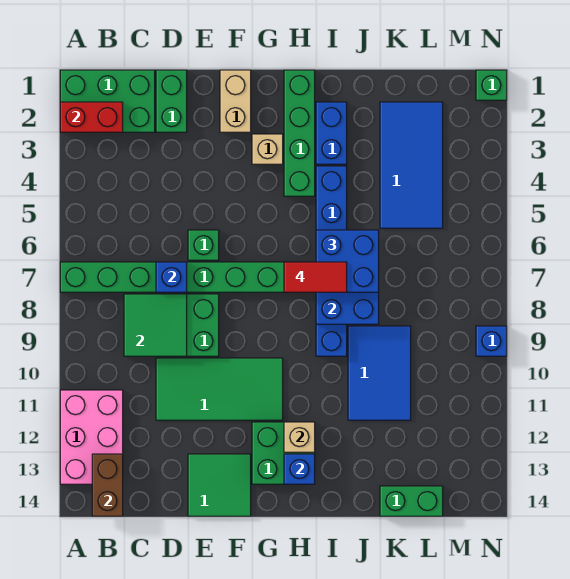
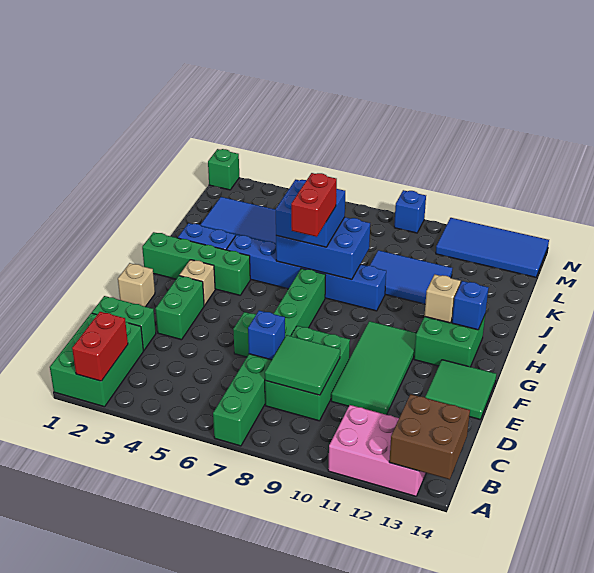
brown brick B13:B14 level 2 -> brown brick A13:B14 level 2
tan brick F1:F2 level 1 -> tan brick F1 level 1
red tile H7:I7 level 4 -> red brick H7:I7 level 4
green brick K14:L14 level 1 -> green brick E3:F3 level 1
none -> blue tile M11:N14 level 1

